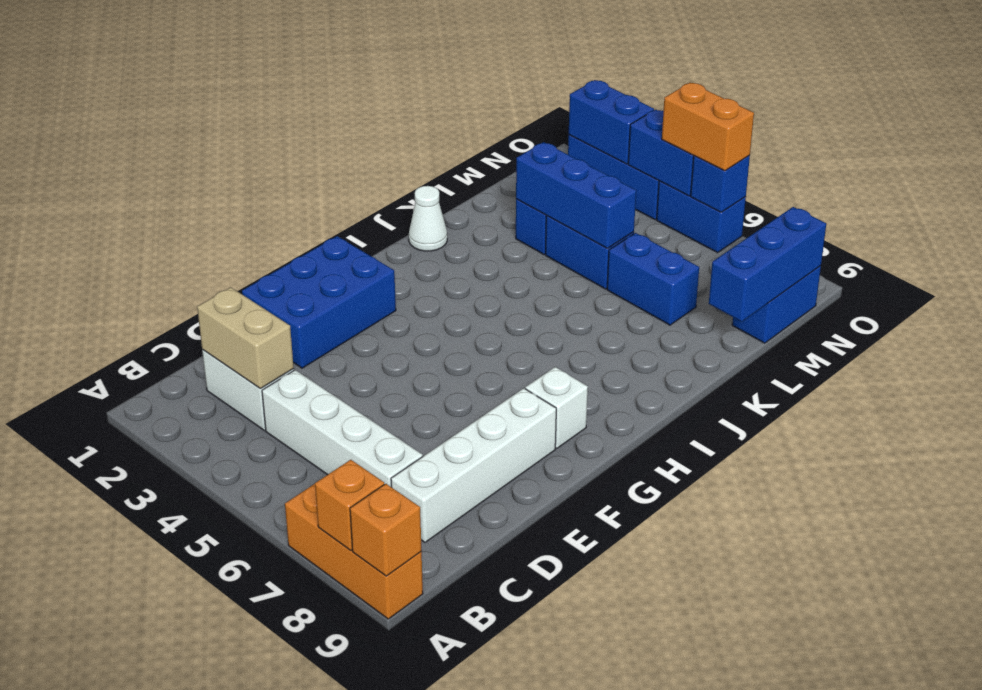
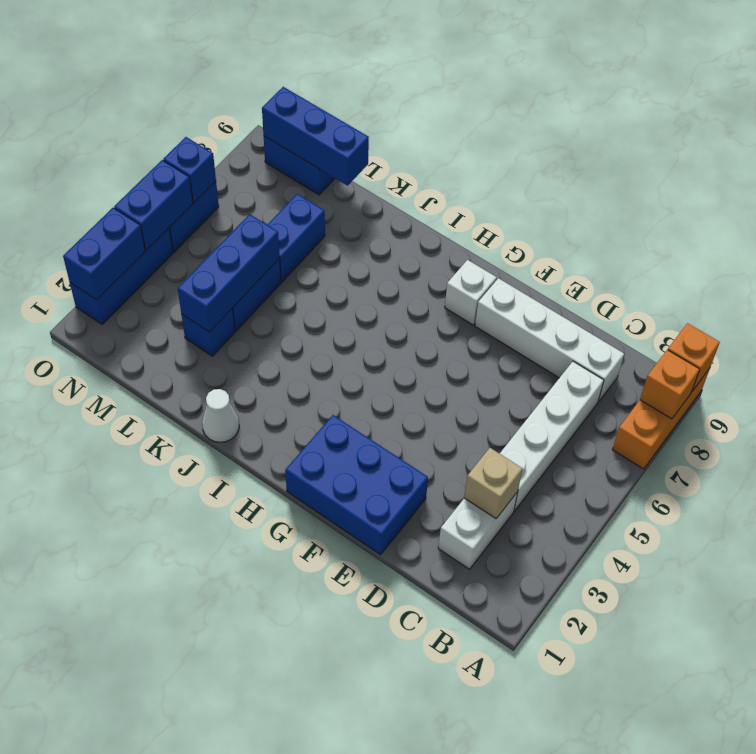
tan brick C2:C3 level 2 -> tan brick C3 level 2
orange brick O5:O6 level 3 -> none

